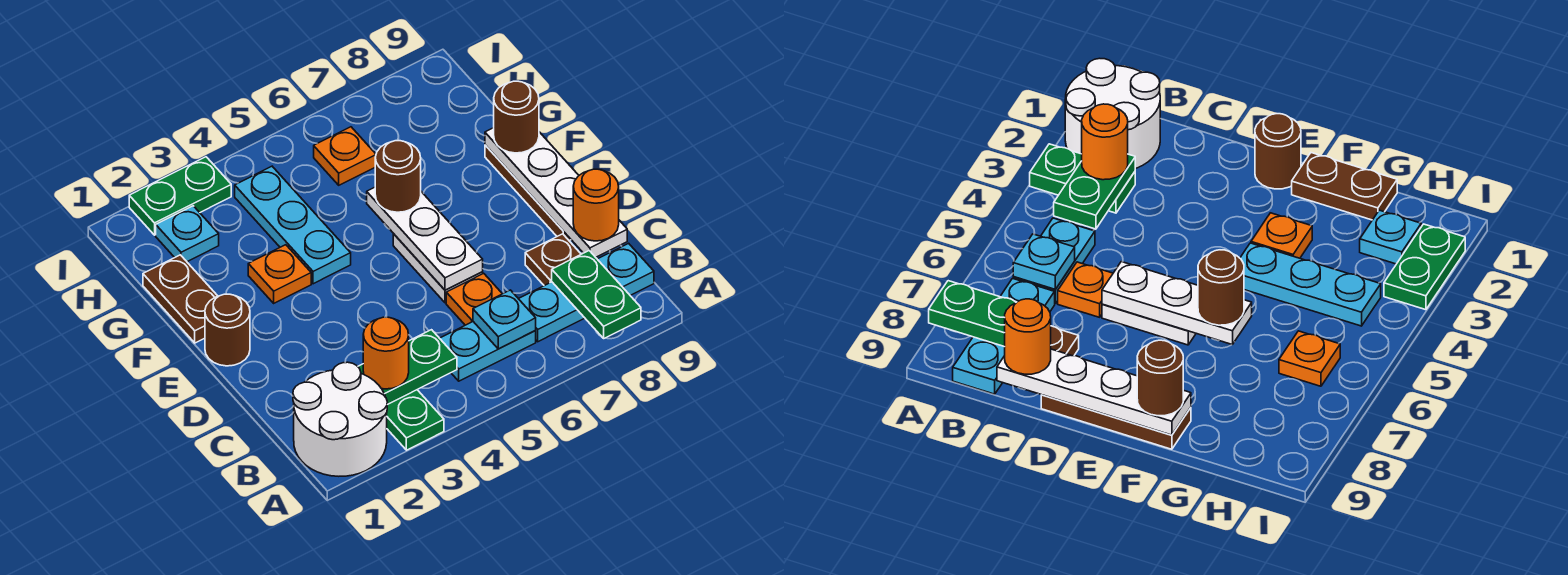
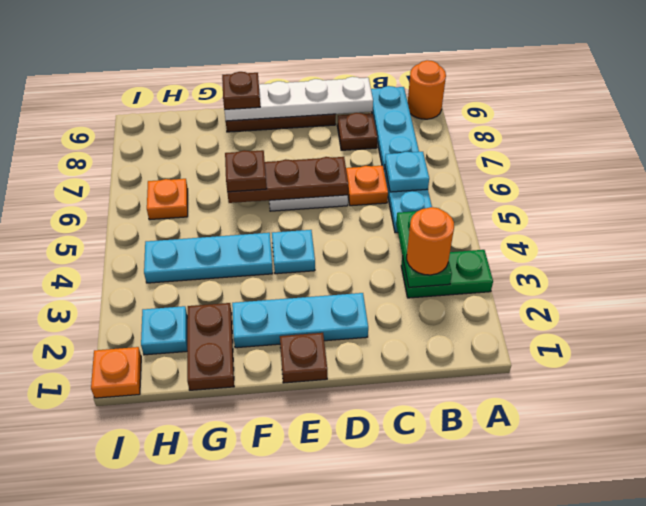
white round brick A1:B2 level 1 -> none
green plate A8:B8 level 2 -> none
orange round brick C9 level 3 -> orange round brick A9 level 1
none -> cyan plate D2:F2 level 1
white plate D6:F6 level 2 -> brown plate D6:F6 level 2
brown round brick E1 level 1 -> brown plate E1 level 1
none -> cyan plate E4 level 1
brown plate F1:G1 level 1 -> brown plate G1:G2 level 1
orange plate F3 level 1 -> orange plate I1 level 1
brown round brick F6 level 3 -> brown plate F6 level 3
brown round brick F9 level 3 -> brown plate F9 level 3
green plate I2:I3 level 1 -> none

